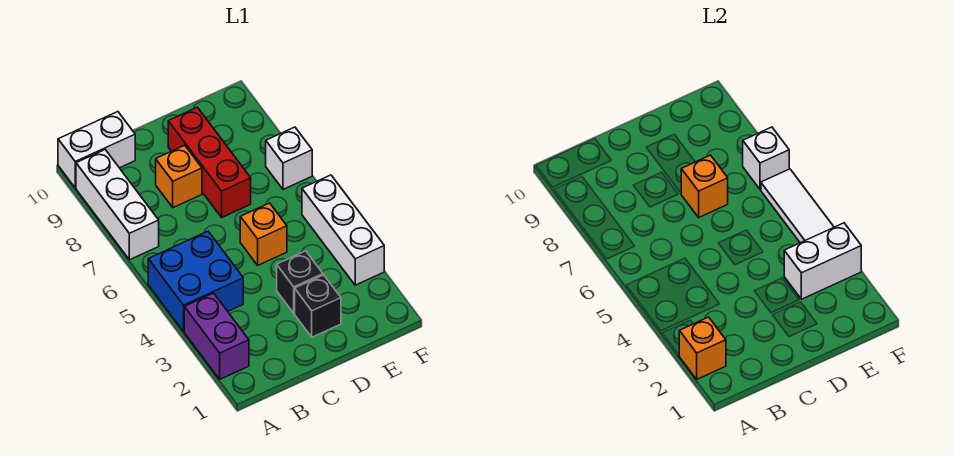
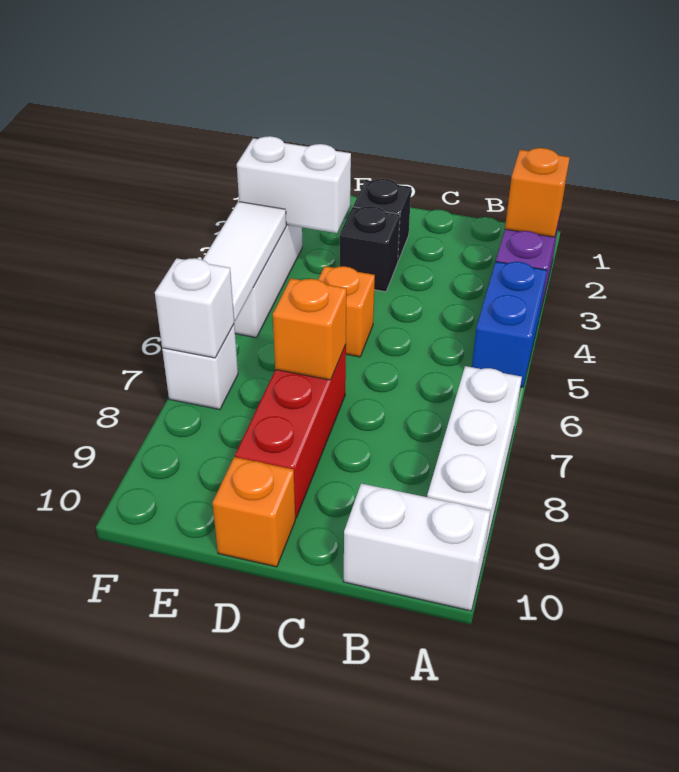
blue brick A4:B5 level 1 -> blue brick A4:A5 level 1
orange brick C8 level 1 -> orange brick D10 level 1

